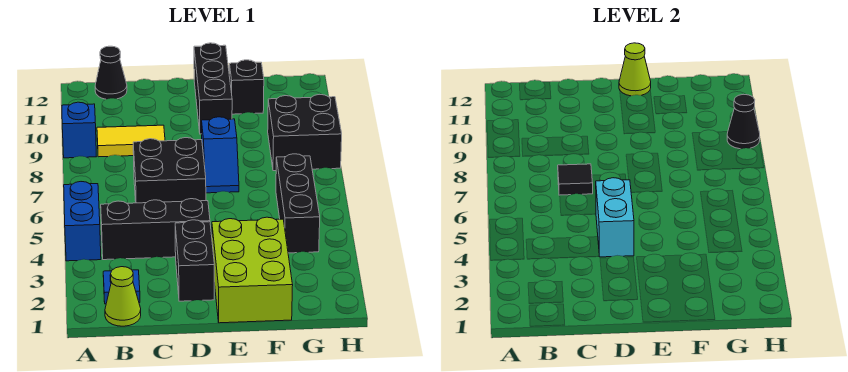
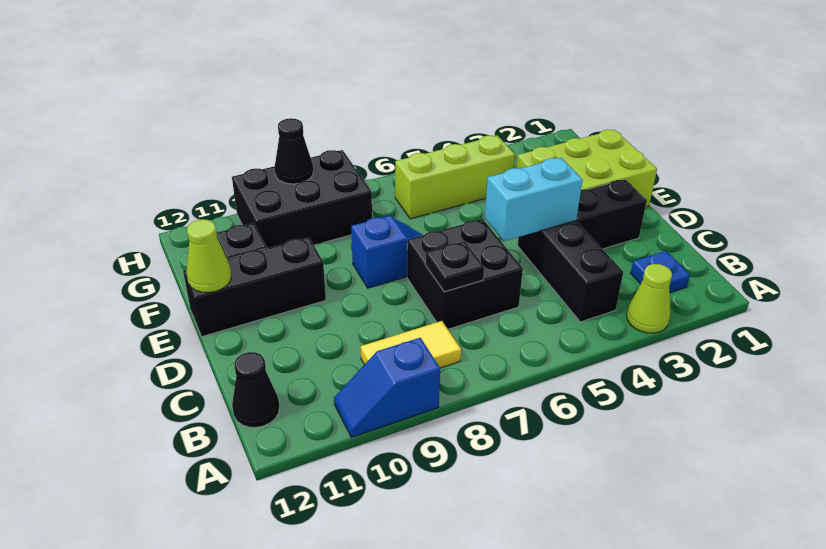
blue brick A4:A5 level 1 -> none
lime cone B1 level 1 -> lime cone A3 level 1
yellow tile B9:C9 level 1 -> yellow tile B8:B9 level 1
black tile C7 level 2 -> black plate C7 level 2
black brick G4:G6 level 1 -> lime brick G4:G6 level 1
black brick G8:H9 level 1 -> black brick G8:H10 level 1

